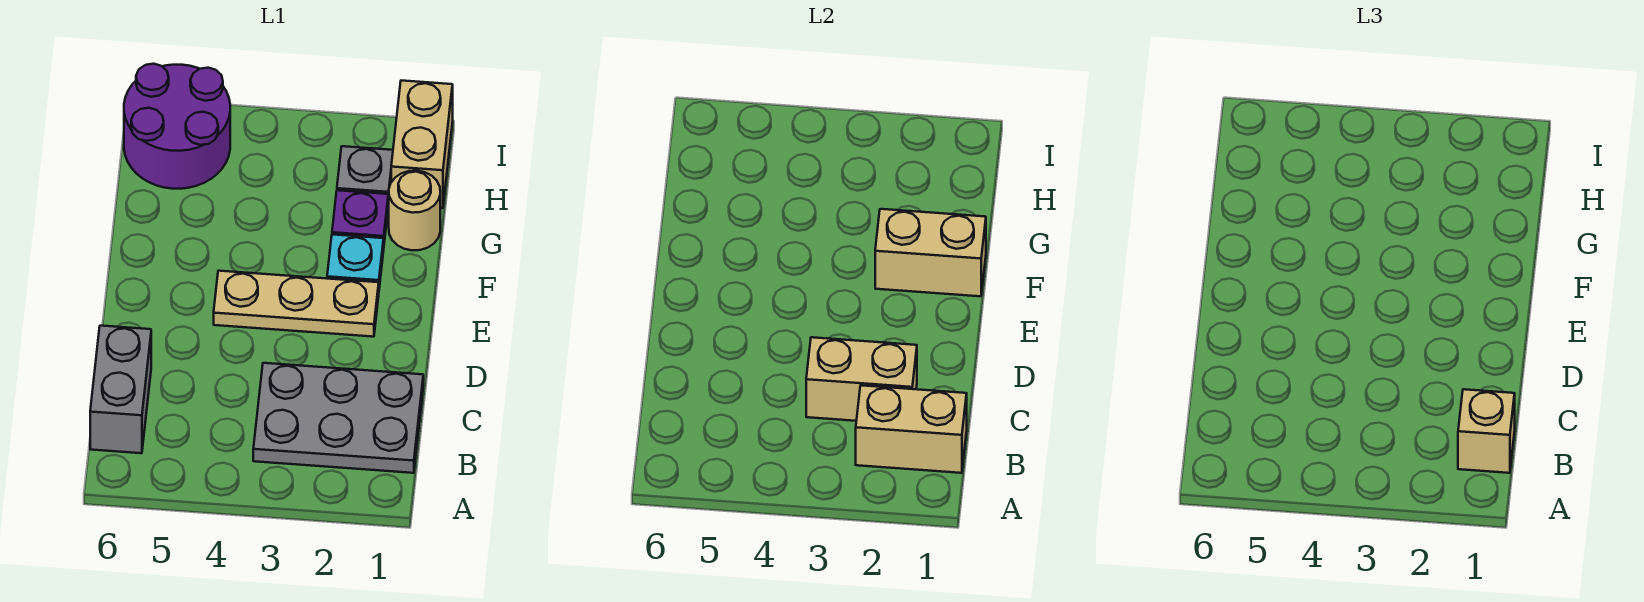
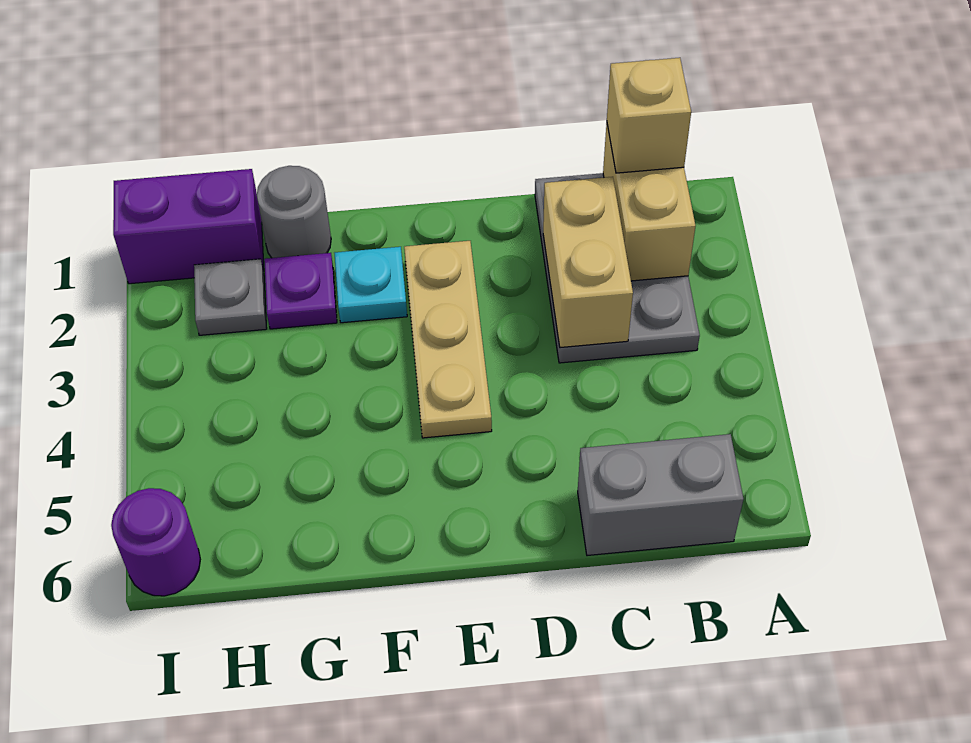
tan brick F1:F2 level 2 -> none
tan round brick G1 level 1 -> grey round brick G1 level 1
tan brick H1:I1 level 1 -> purple brick H1:I1 level 1
purple round brick H5:I6 level 1 -> purple round brick I6 level 1

